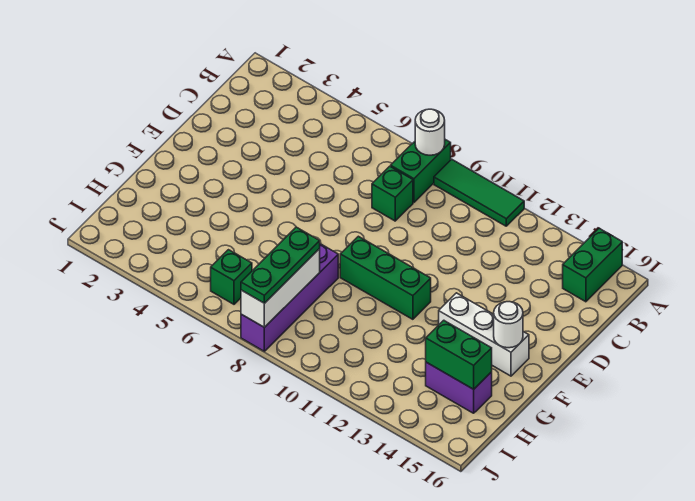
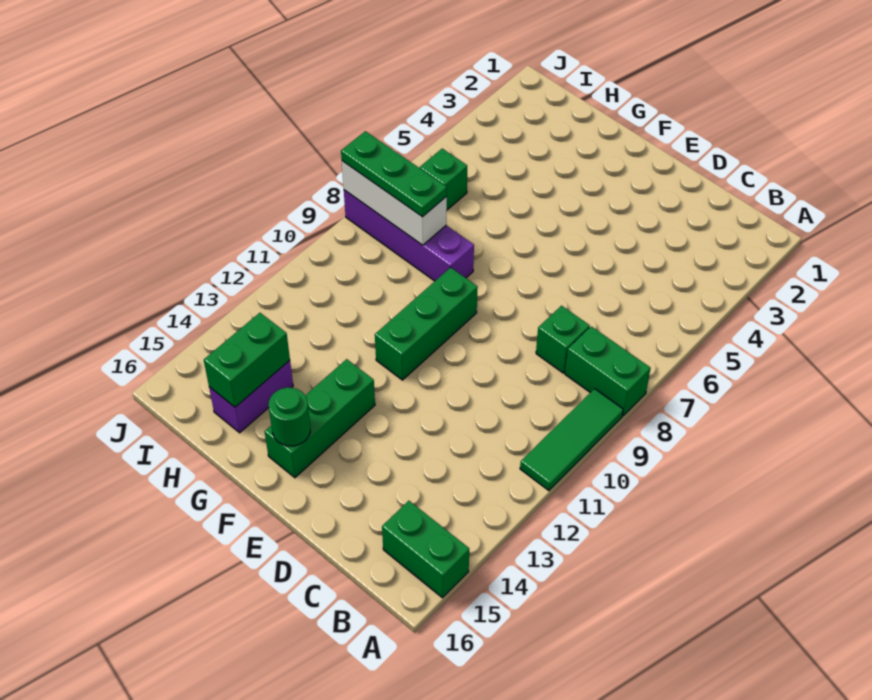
white round brick A8 level 2 -> none
white brick F13:F15 level 1 -> green brick F13:F15 level 1
white round brick F15 level 2 -> green round brick F15 level 2

